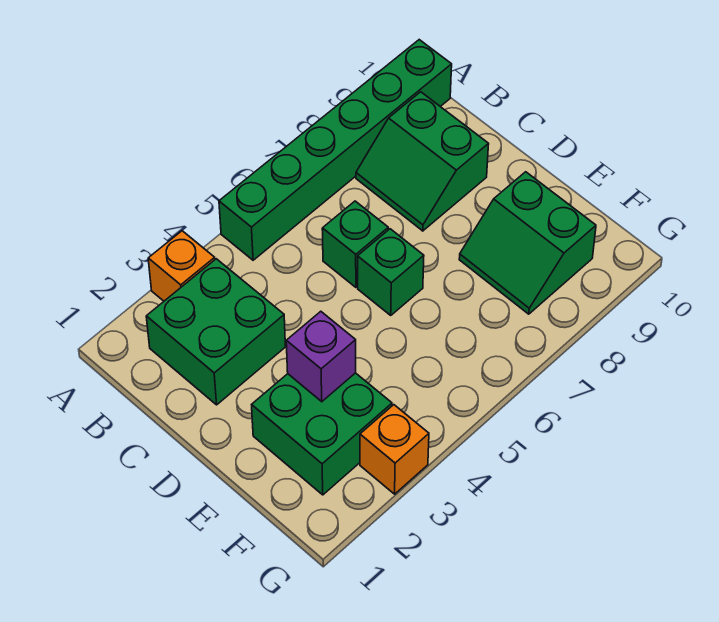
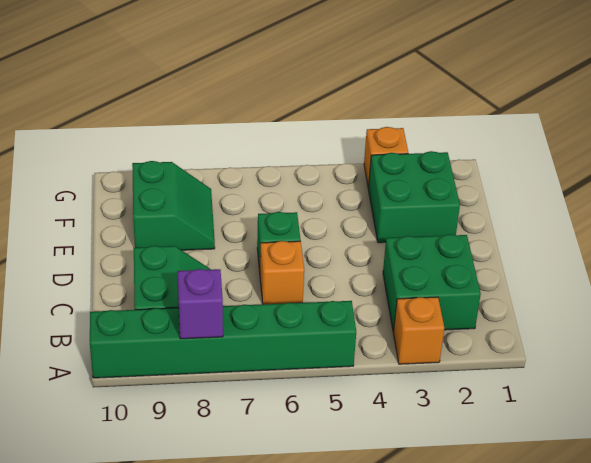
green brick C6 level 1 -> orange brick C6 level 1
purple brick E3 level 2 -> purple brick A8 level 2

